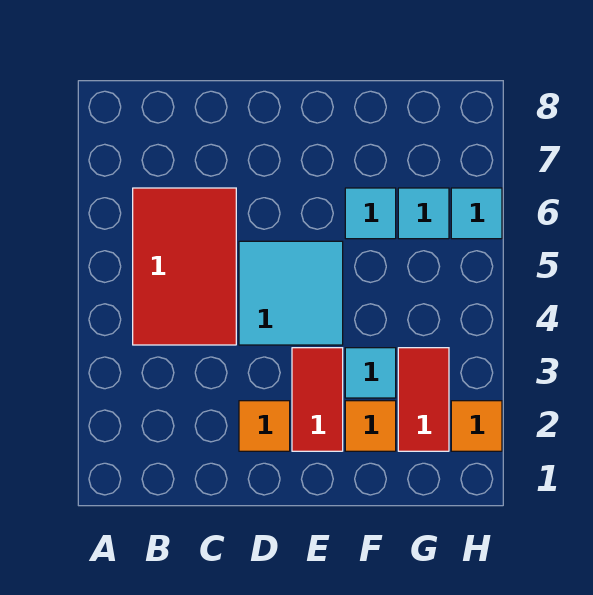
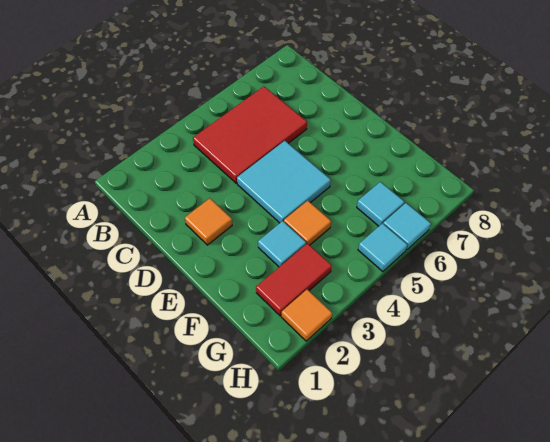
red tile E2:E3 level 1 -> none
orange tile F2 level 1 -> orange tile F4 level 1
cyan tile F6 level 1 -> cyan tile H5 level 1

